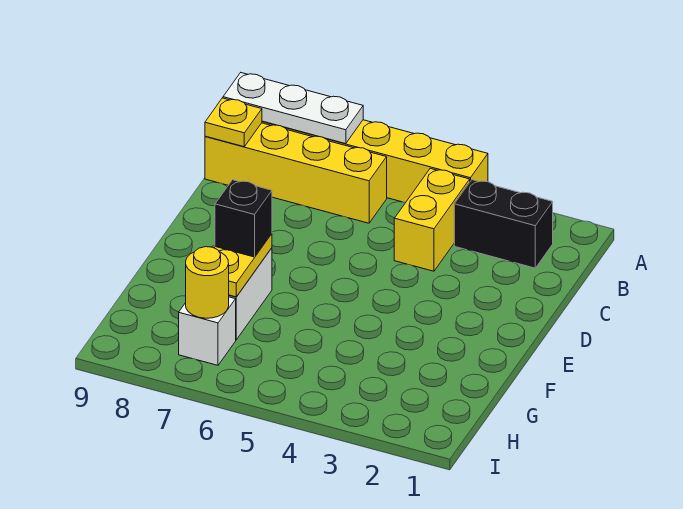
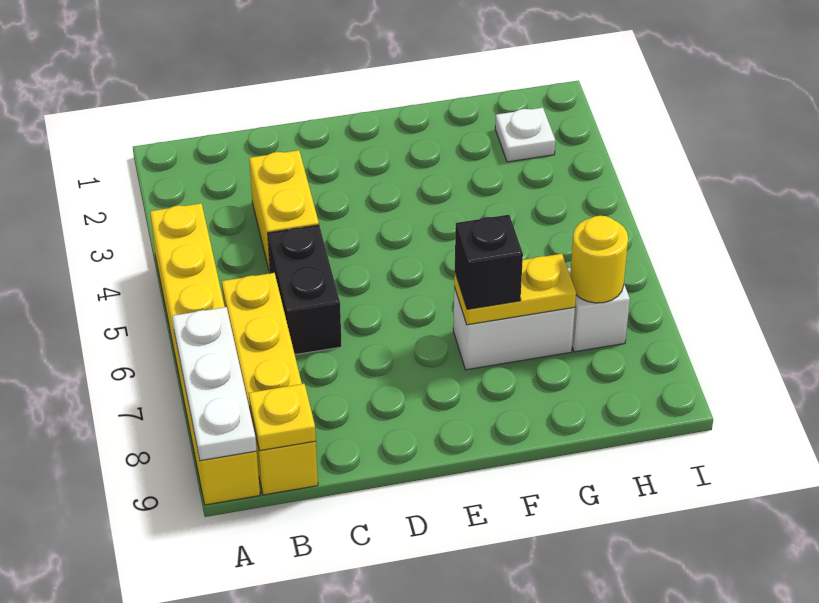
black brick B2:B3 level 1 -> black brick C5:C6 level 1
yellow brick B4:C4 level 1 -> yellow brick C3:C4 level 1
none -> white plate H2 level 1

